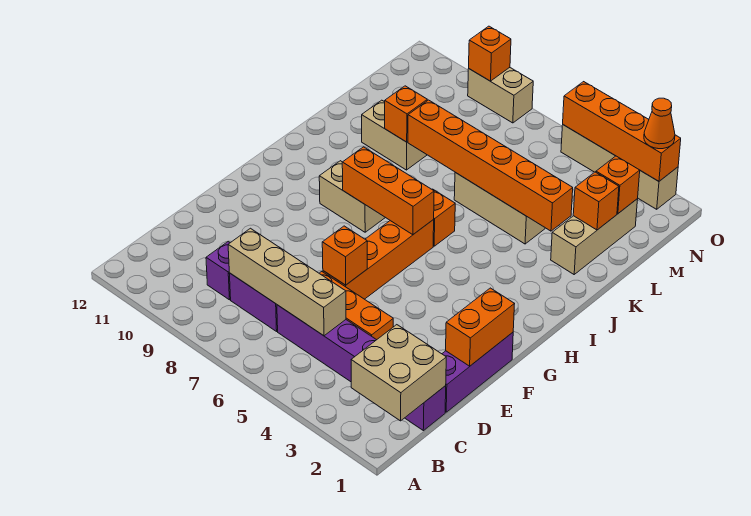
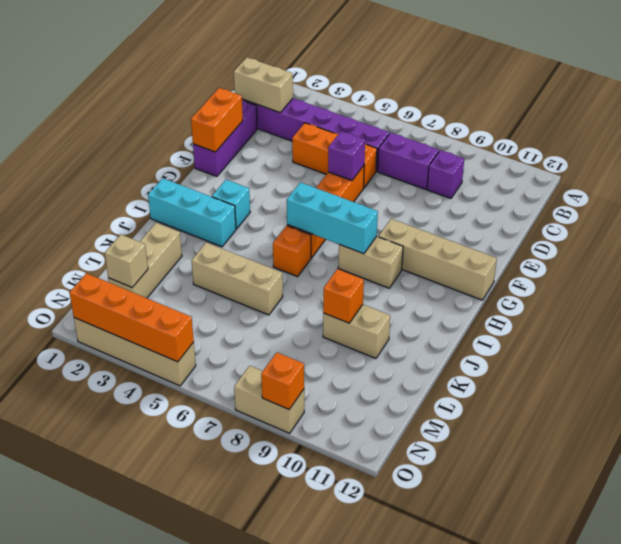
tan brick B1:C2 level 2 -> tan brick C1:C2 level 2
tan brick C5:C8 level 2 -> tan brick G9:G12 level 1
orange brick E6 level 2 -> purple brick E6 level 2
none -> cyan brick H3 level 1
orange brick H6:H8 level 2 -> cyan brick H6:H8 level 2
none -> cyan brick I1:I3 level 1
orange brick K3:K8 level 2 -> none
orange brick L2 level 2 -> none
orange brick M2 level 2 -> tan brick M2 level 2
orange cone O2 level 3 -> none

